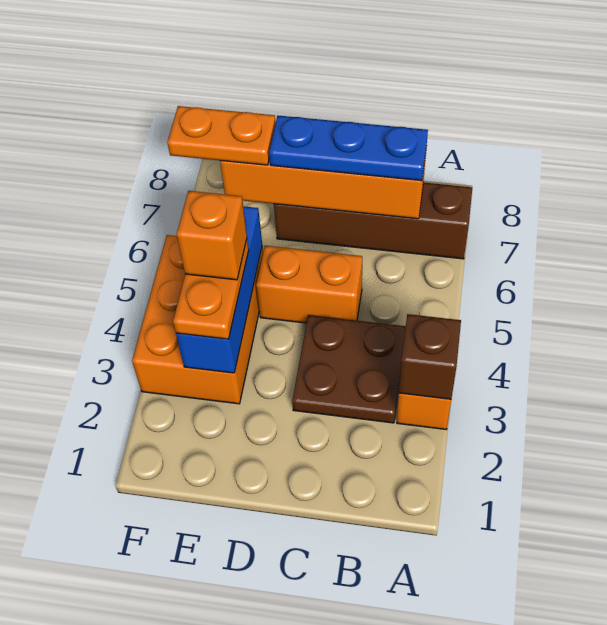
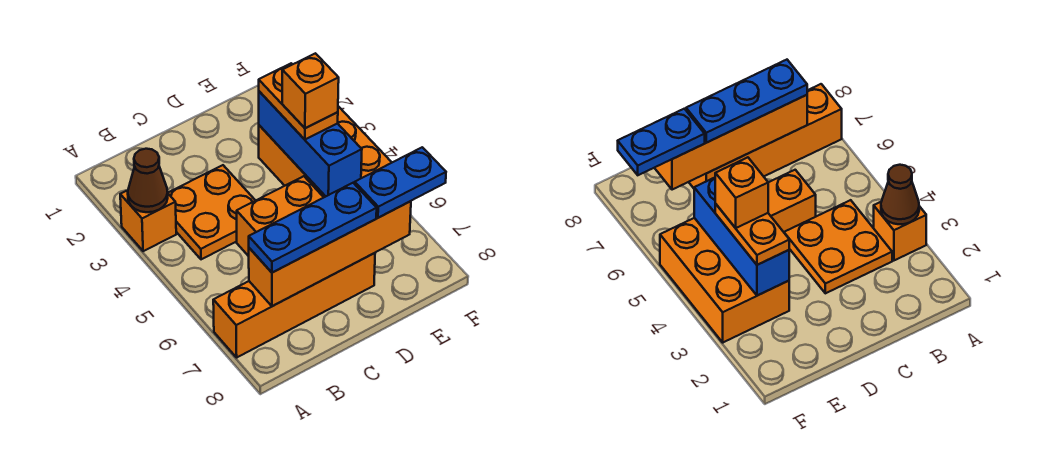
brown brick A3 level 2 -> brown cone A3 level 2
brown brick A7:D7 level 1 -> orange brick A7:D7 level 1
brown plate B3:C4 level 1 -> orange plate B3:C4 level 1
orange plate E7:F7 level 3 -> blue plate E7:F7 level 3

